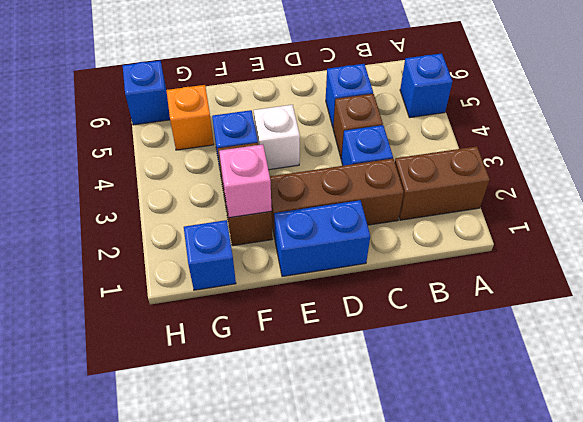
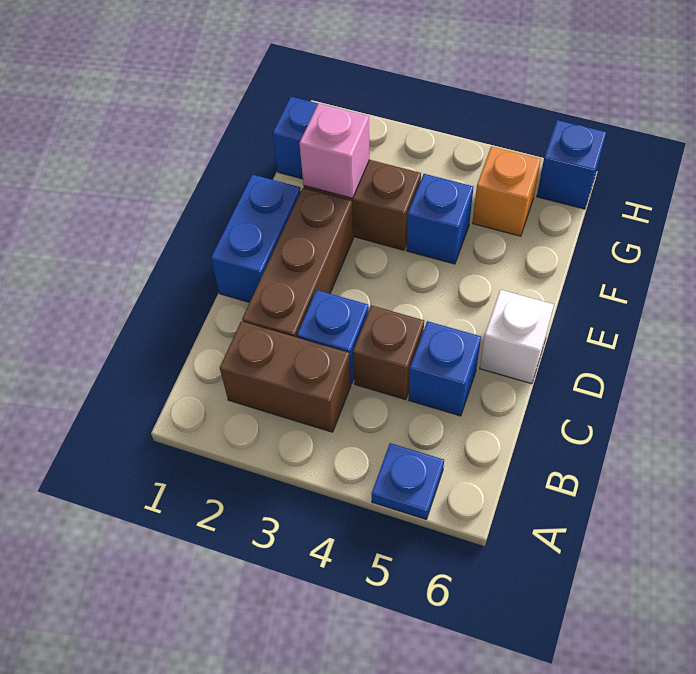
brown brick A2:B2 level 1 -> brown brick B2:B3 level 1
blue brick A5 level 1 -> blue plate A5 level 1
white brick E4 level 1 -> white brick D6 level 1

